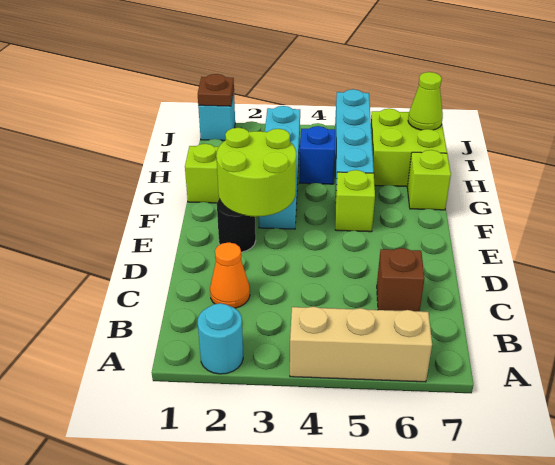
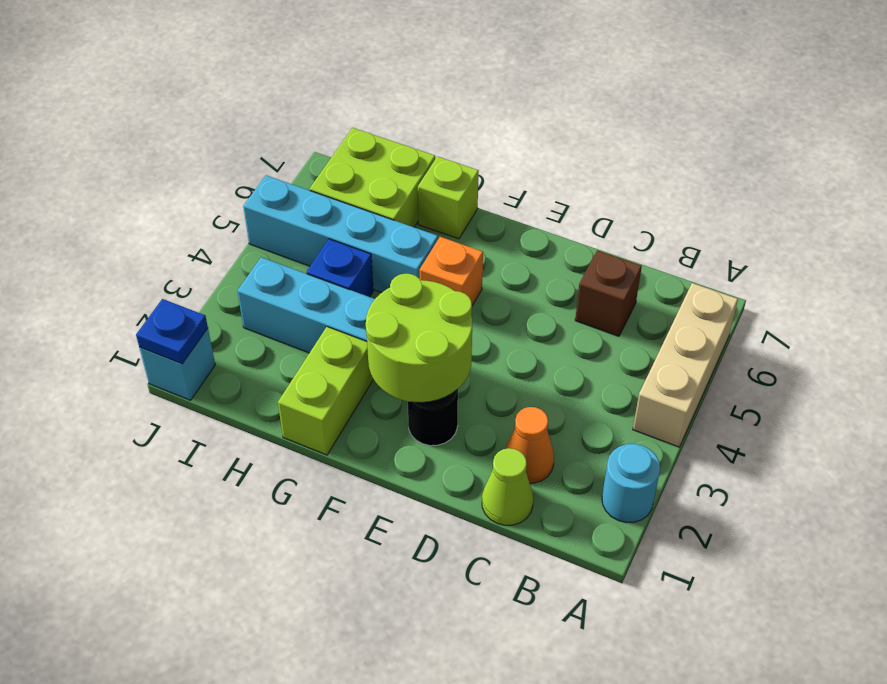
lime brick F5 level 1 -> orange brick F5 level 1
lime cone I7 level 2 -> lime cone C1 level 1
brown plate J1 level 2 -> blue plate J1 level 2

